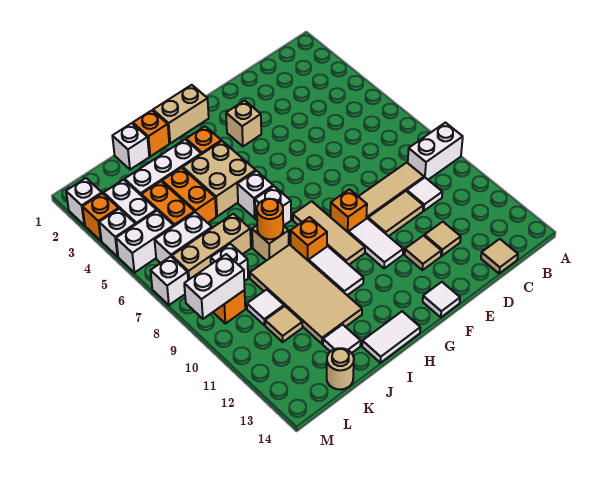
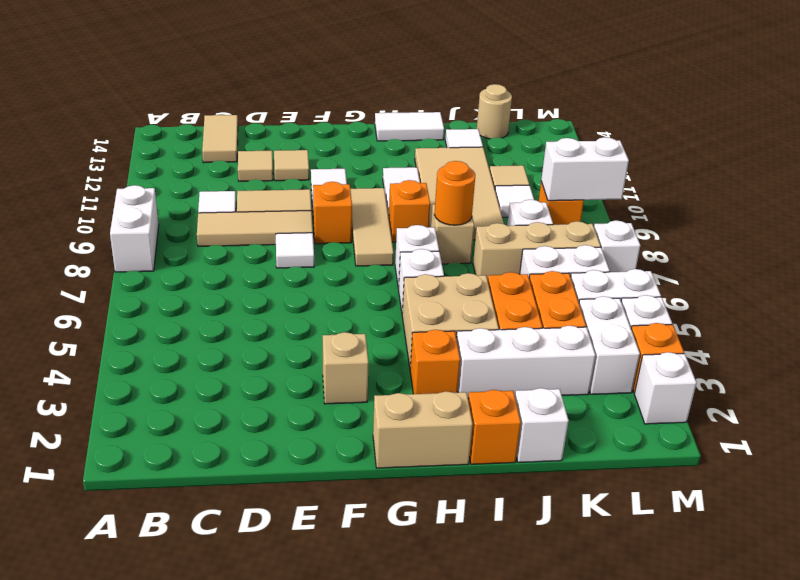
white brick A9:B9 level 1 -> white brick A8:A9 level 1
tan tile C14 level 1 -> tan tile C13:C14 level 1
white tile F14 level 1 -> white tile E8 level 1

